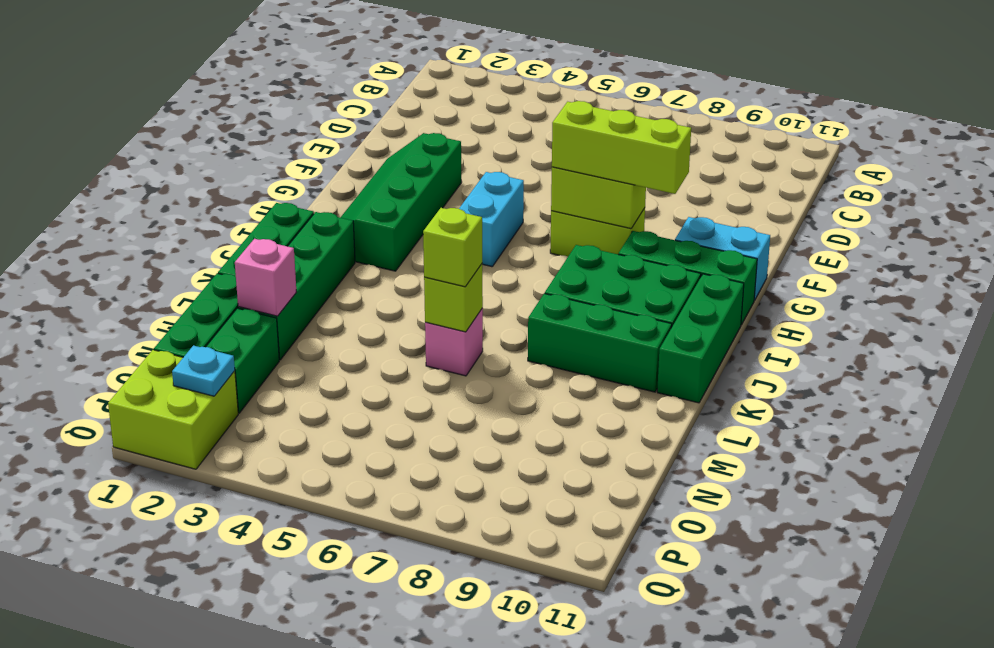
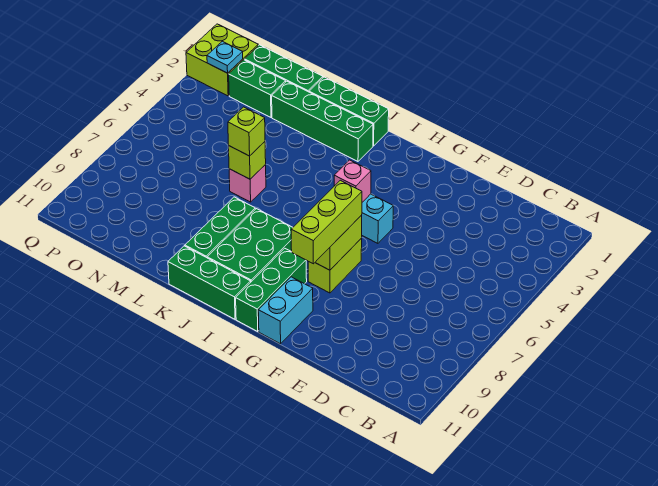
green slope F2:I3 level 1 top 3 -> none
pink brick M2 level 2 -> pink brick H5 level 2

